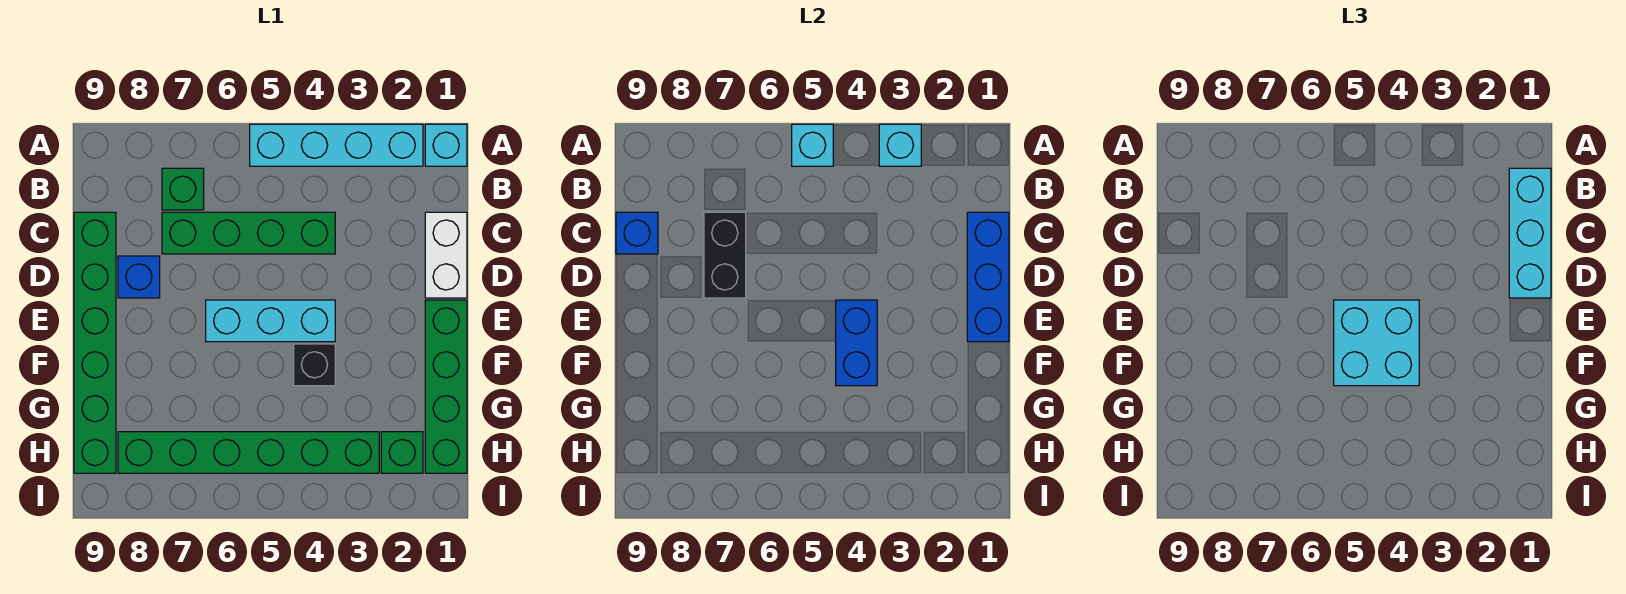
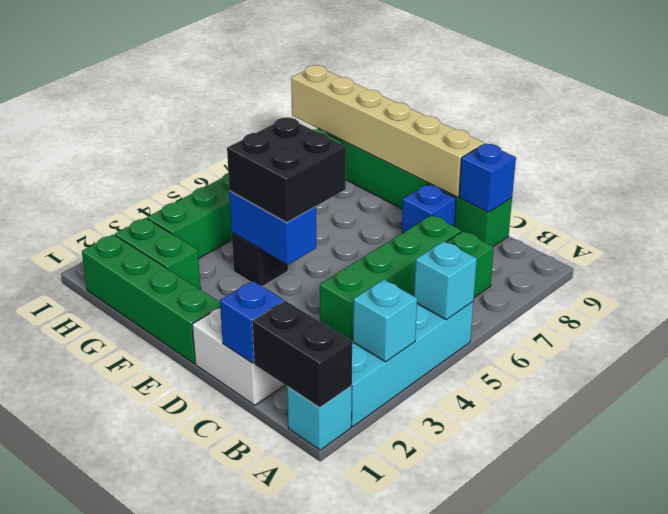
cyan brick B1:D1 level 3 -> none
blue brick C1:E1 level 2 -> blue brick C1 level 2
black brick C7:D7 level 2 -> black brick A1:B1 level 2
none -> tan brick D9:I9 level 2
cyan brick E4:E6 level 1 -> none
cyan brick E4:F5 level 3 -> black brick E4:F5 level 3
green brick H2 level 1 -> green brick G2:H2 level 1

